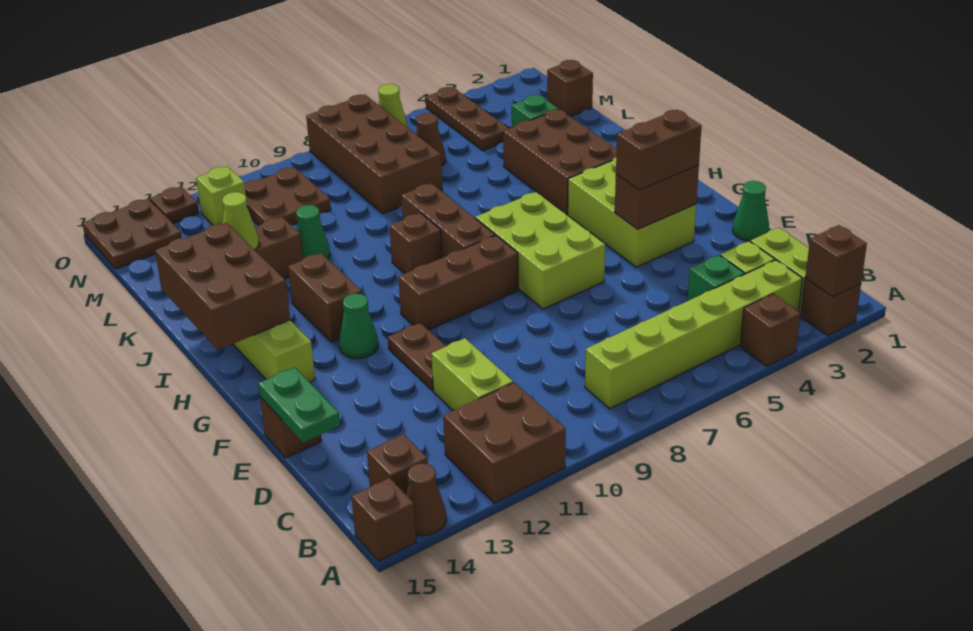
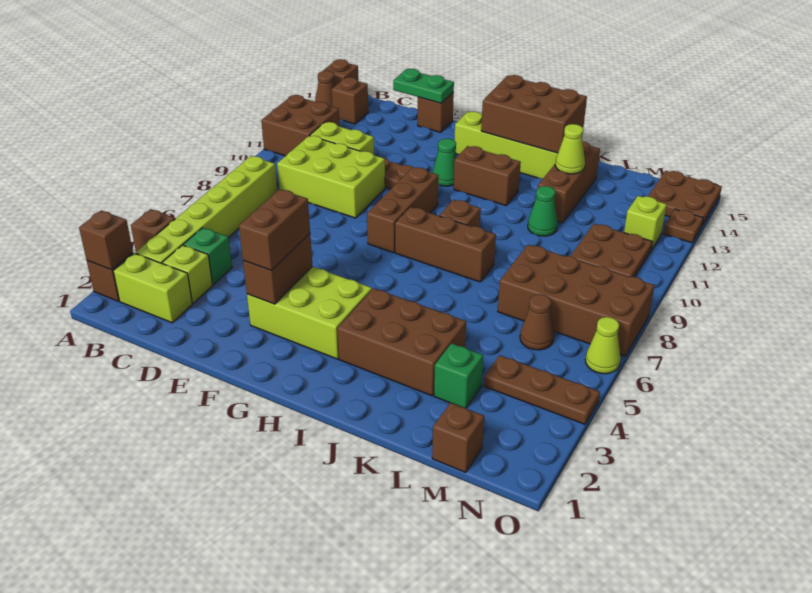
green cone E1 level 1 -> none
lime brick F6:H7 level 1 -> lime brick C9:E10 level 1

